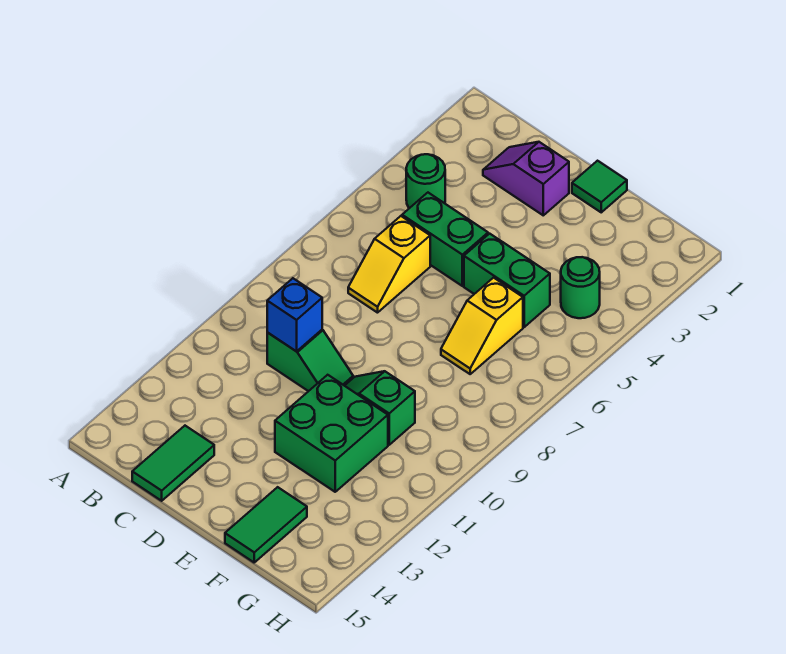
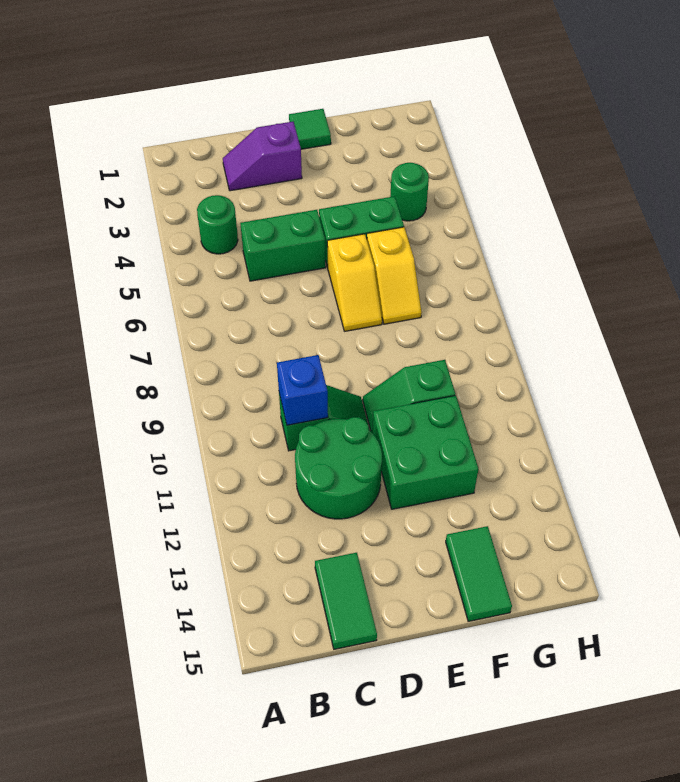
yellow slope C6:C7 level 1 top 6 -> yellow slope E6:E7 level 1 top 6
none -> green round brick C11:D12 level 1

